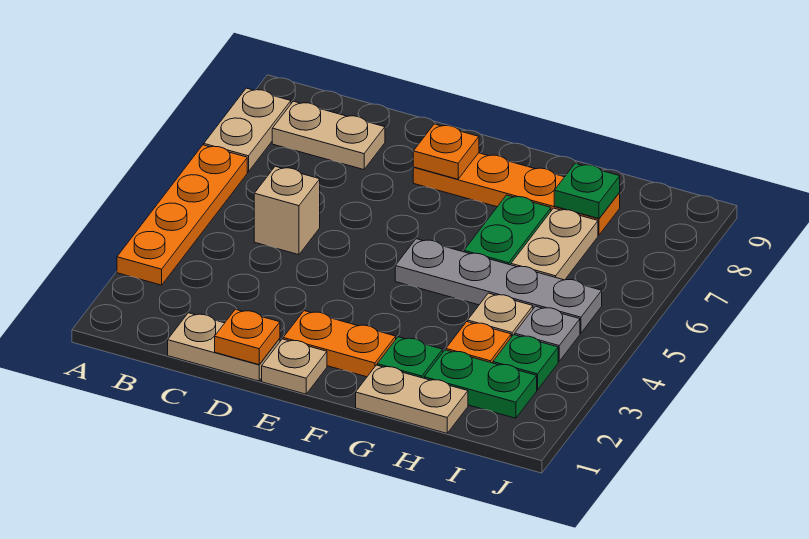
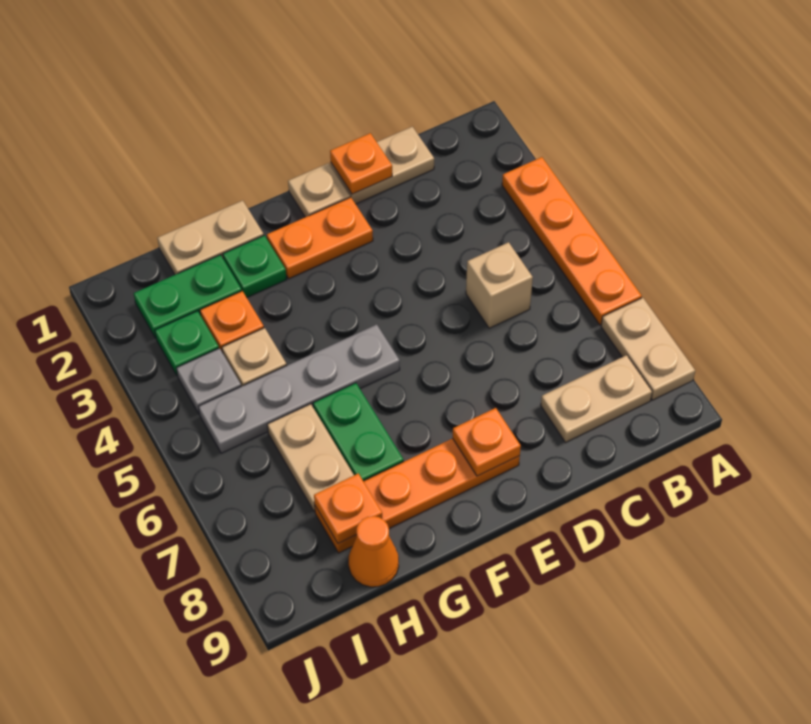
green plate H8 level 2 -> orange plate H8 level 2
none -> orange cone H9 level 1

